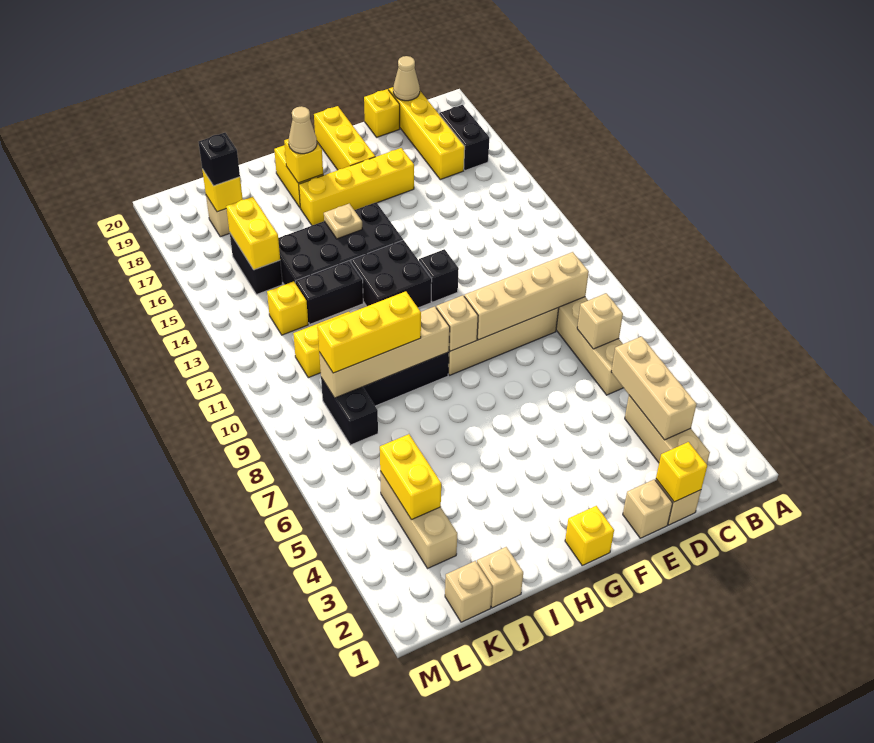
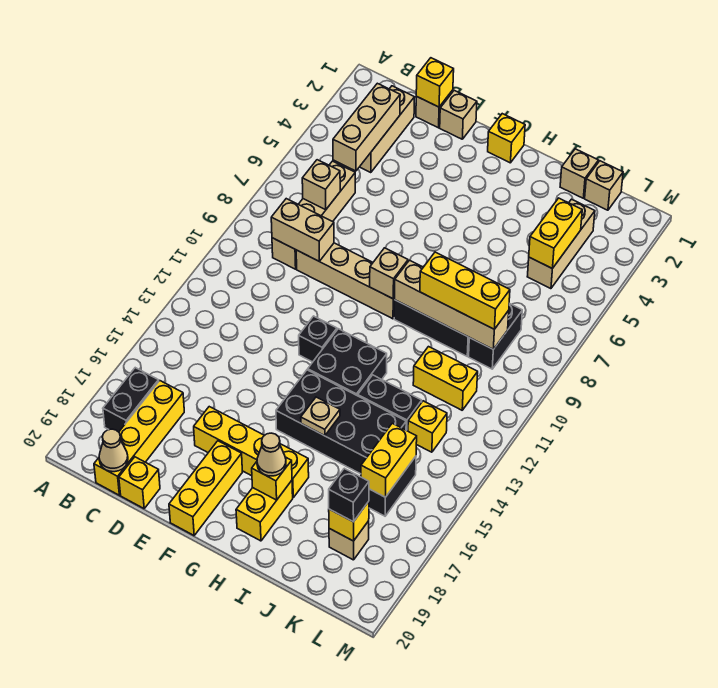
tan brick C9:F9 level 2 -> tan brick C9:D9 level 2

